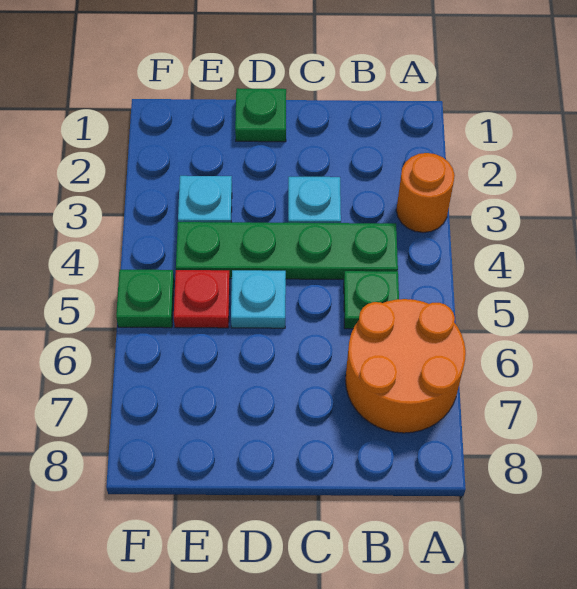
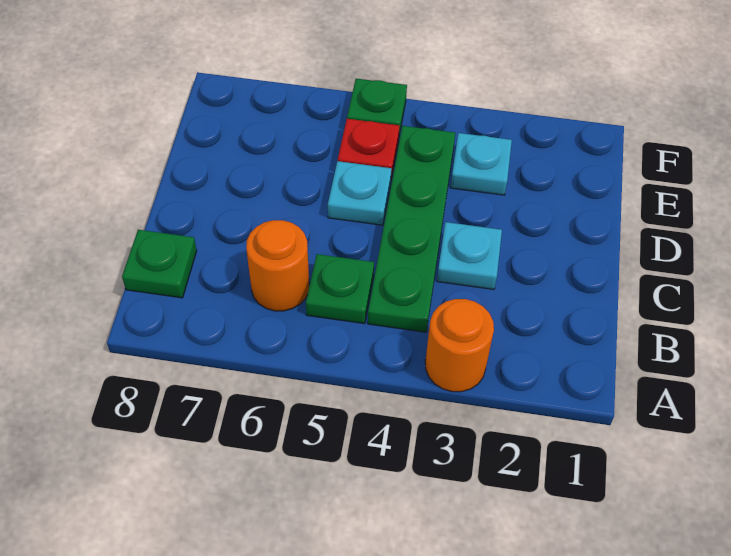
orange round brick A6:B7 level 1 -> orange round brick B6 level 1
green plate D1 level 1 -> green plate B8 level 1

